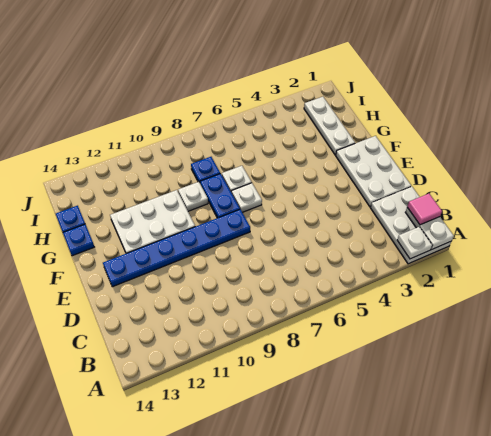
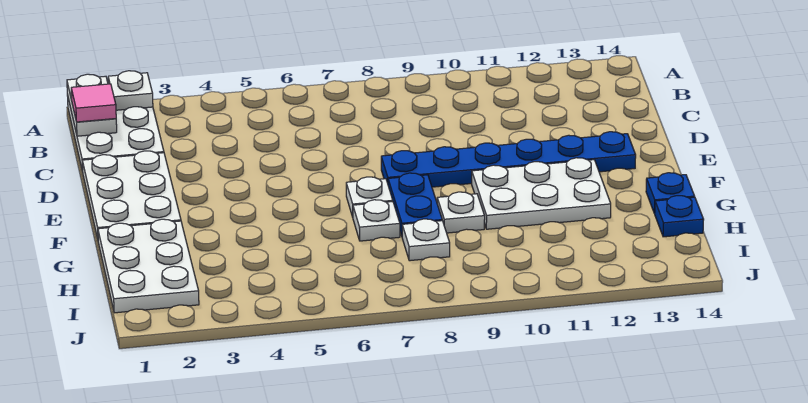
white plate G2:I2 level 1 -> white plate G1:I2 level 1
blue plate H8 level 1 -> white plate H8 level 1

